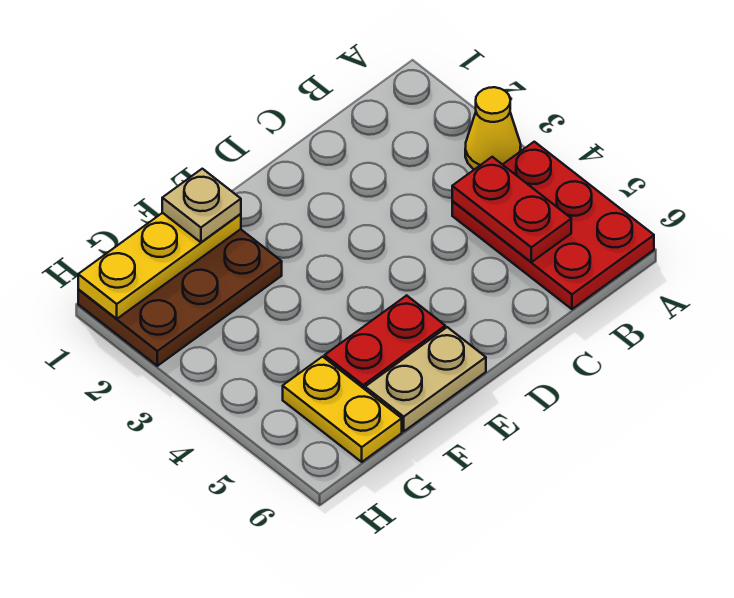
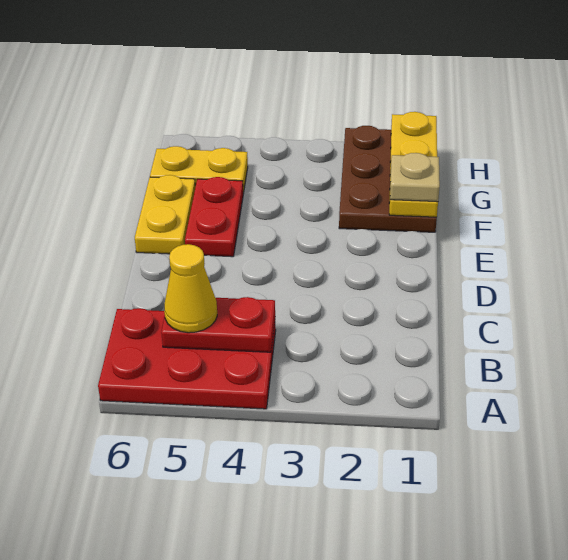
yellow cone A3 level 1 -> yellow cone B5 level 3
tan plate E6:F6 level 1 -> yellow plate E6:F6 level 1

